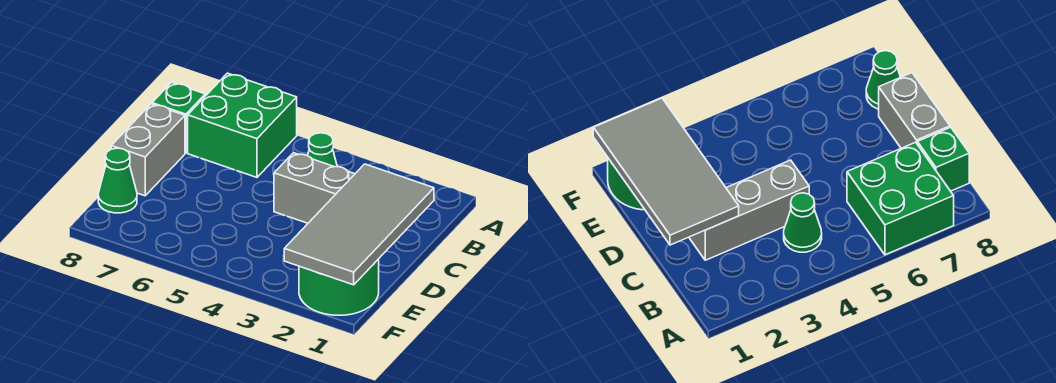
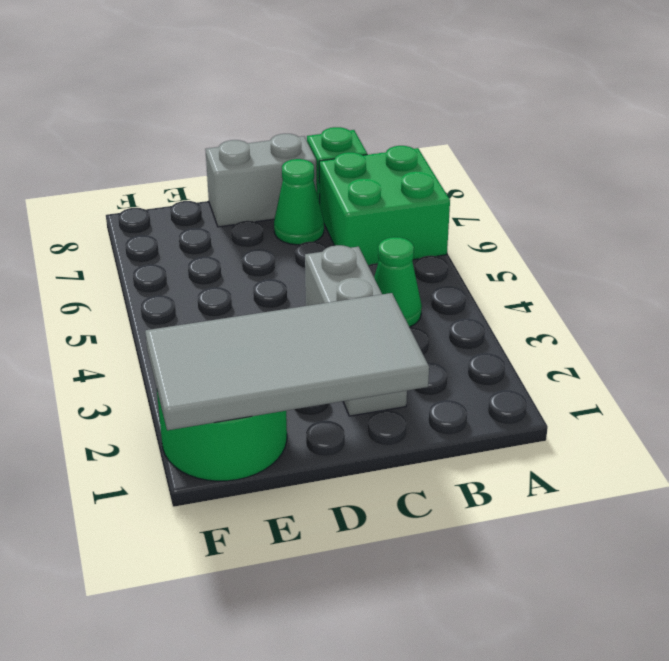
green cone E8 level 1 -> green cone C7 level 1

